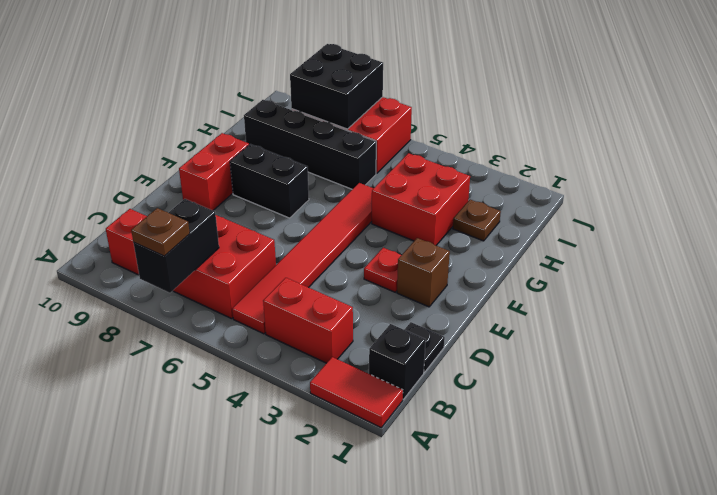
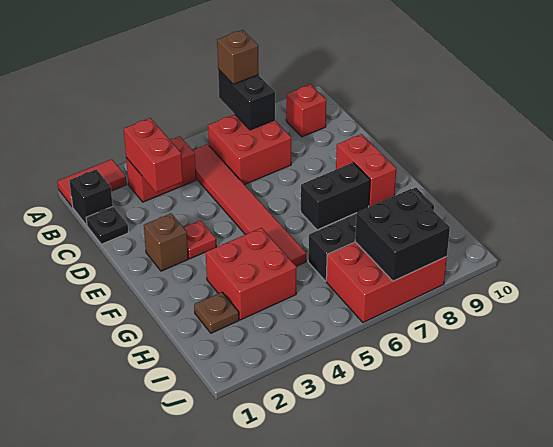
brown plate A7 level 3 -> brown brick A7 level 3
none -> red brick B3:C3 level 2

